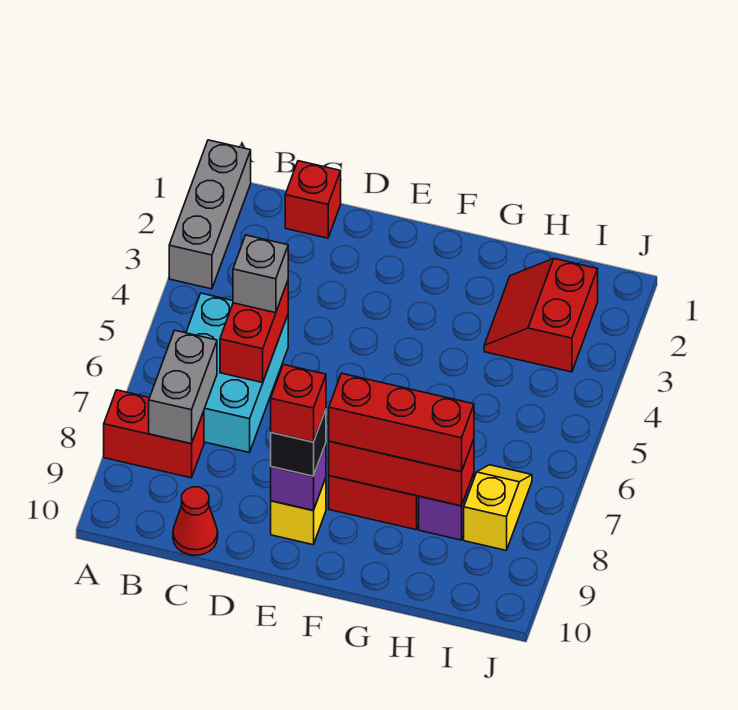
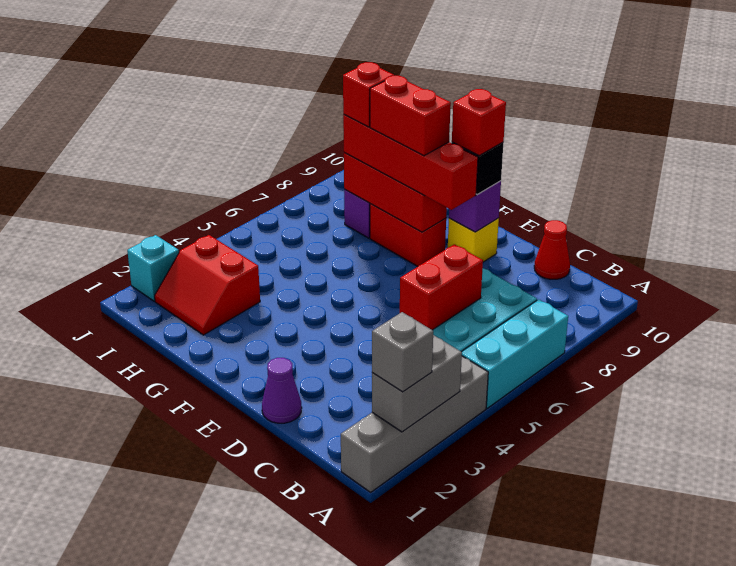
grey brick A1:A3 level 1 -> grey brick A1:A4 level 1
none -> cyan brick A5:A7 level 1
red brick A8:B8 level 1 -> red brick F8:G8 level 4
grey brick B7:B8 level 2 -> grey brick A2:A3 level 2
red brick C1 level 1 -> red brick H8 level 4
grey brick C5 level 3 -> grey brick A2 level 3
none -> purple cone D1 level 1
red brick F8:H8 level 3 -> red brick E8:H8 level 3
red slope H2:I3 level 1 top I -> red slope H2:I3 level 1 top 3
yellow slope I7:I8 level 1 top 8 -> none
none -> cyan brick J2 level 1

